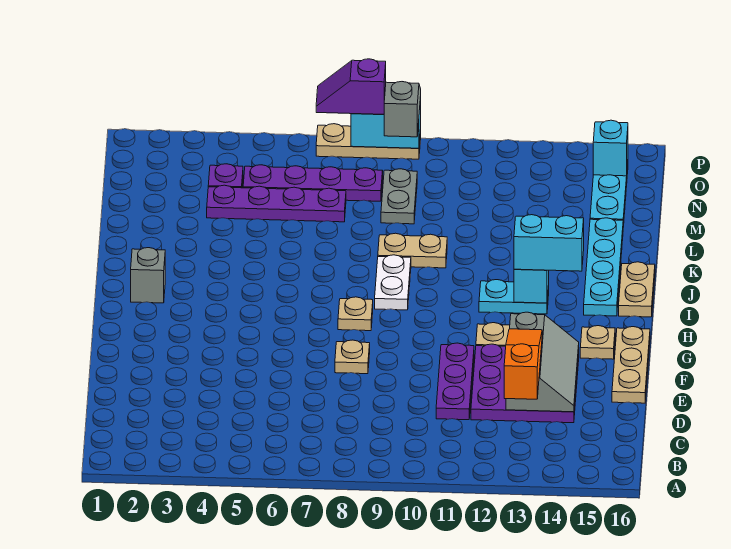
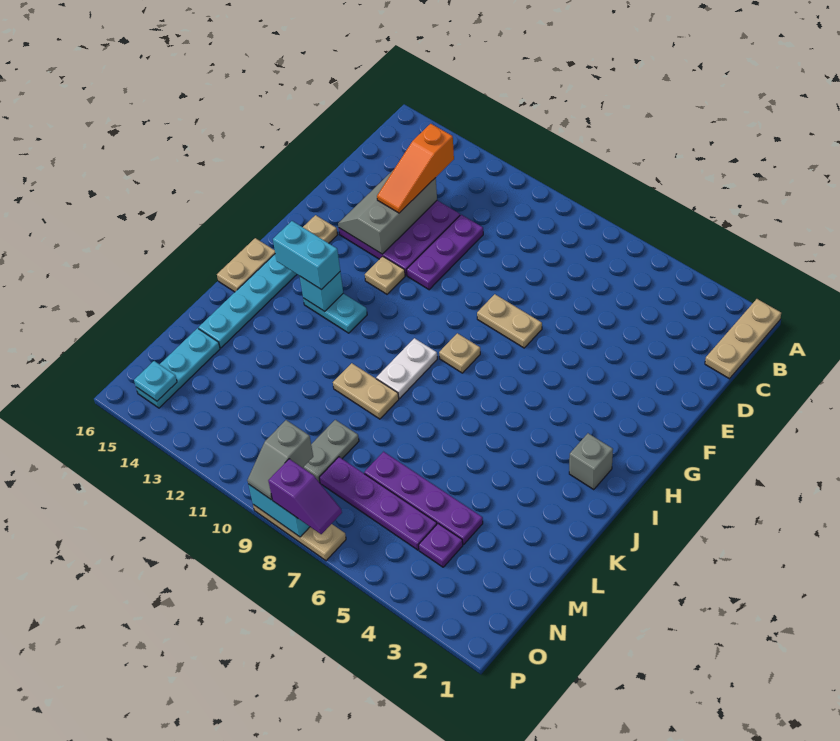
tan plate E16:G16 level 1 -> tan plate A1:C1 level 1
tan plate F8 level 1 -> tan plate F7:F8 level 1
cyan brick O15 level 2 -> cyan plate O15 level 2

